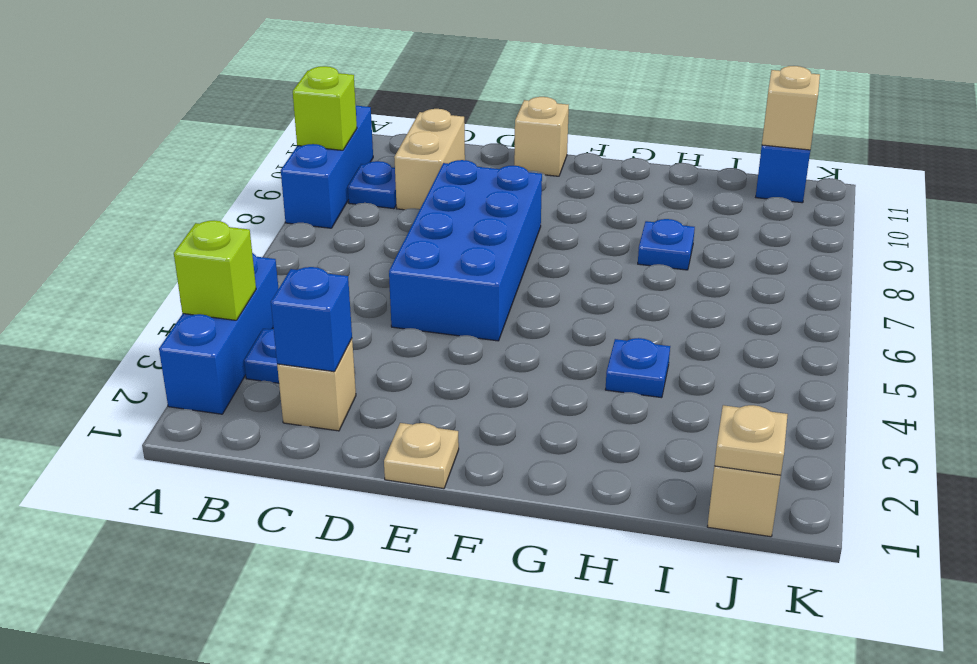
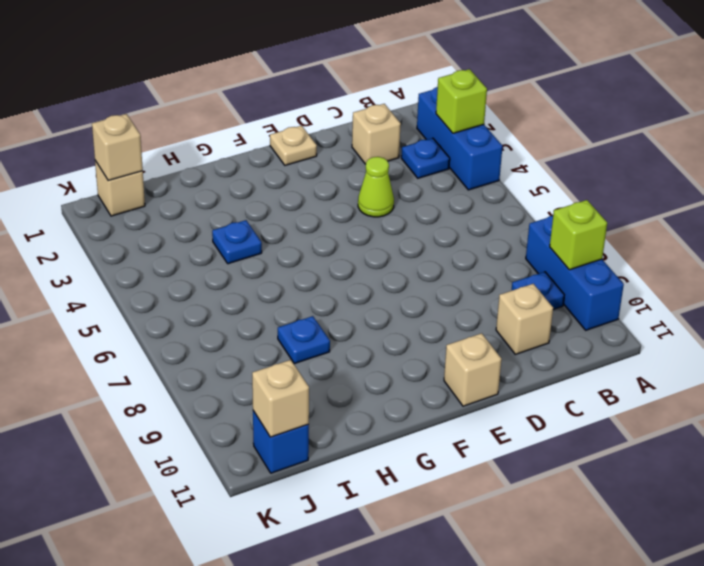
blue brick C2 level 2 -> none
tan brick C9:C10 level 1 -> tan brick C10 level 1
none -> lime cone D4 level 1
blue brick D5:E8 level 1 -> none
tan plate J1 level 2 -> tan brick J1 level 2

